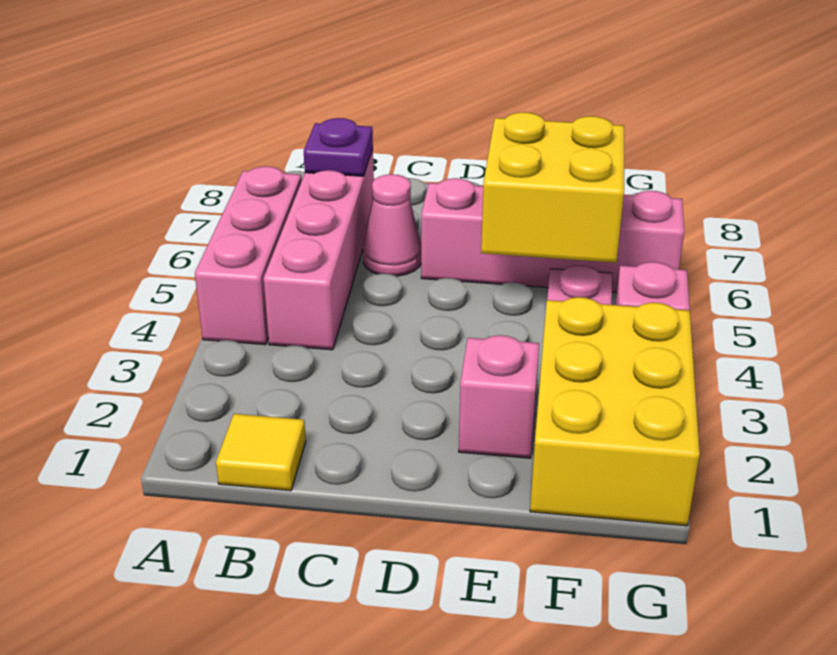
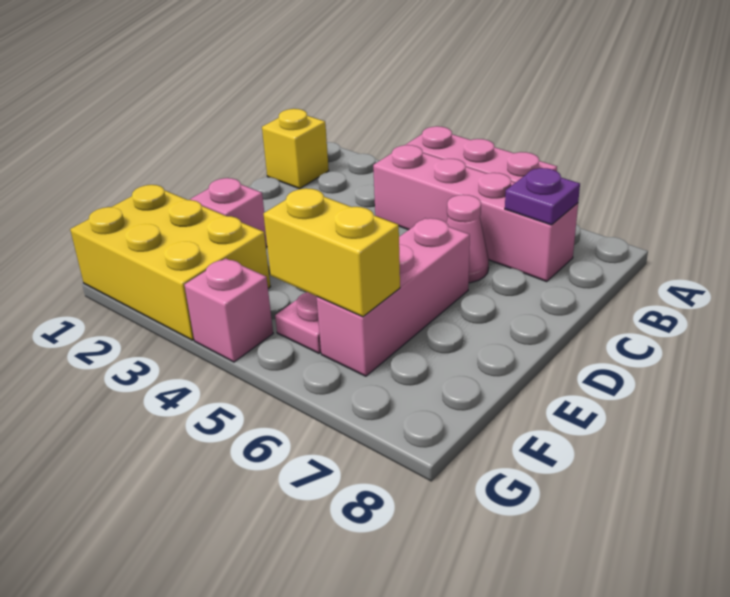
yellow tile B1 level 1 -> yellow brick B1 level 1
pink brick D6:G6 level 1 -> pink brick D6:F6 level 1
yellow brick E5:F6 level 2 -> yellow brick F5:F6 level 2

